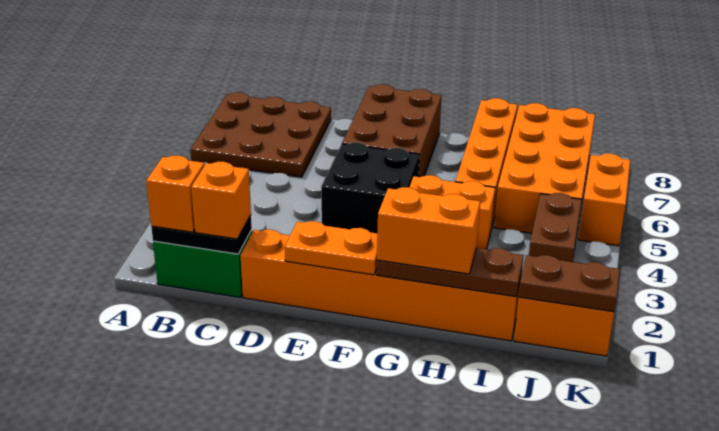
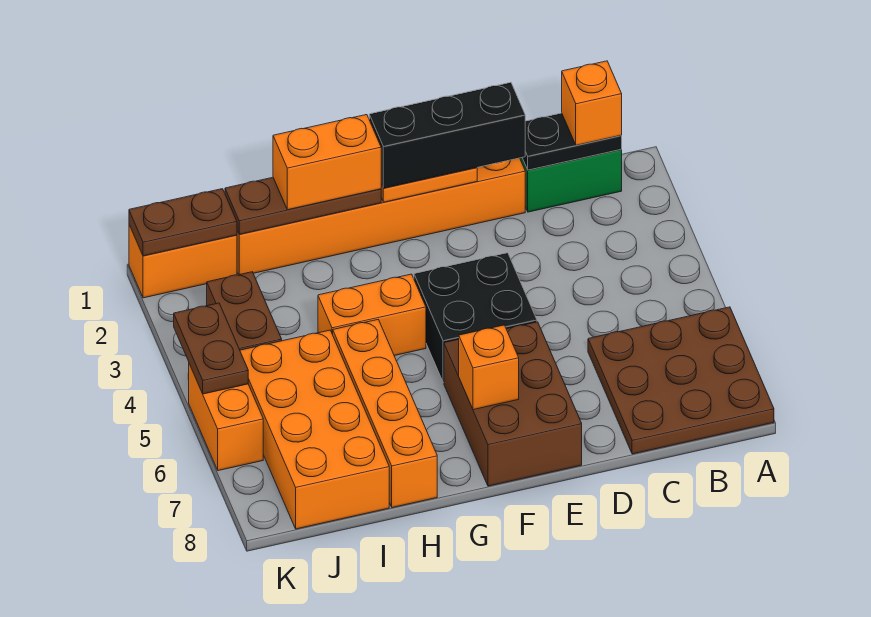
orange brick C1 level 3 -> orange brick F7 level 2
none -> black brick D1:F1 level 3
none -> brown plate K4:K5 level 2

